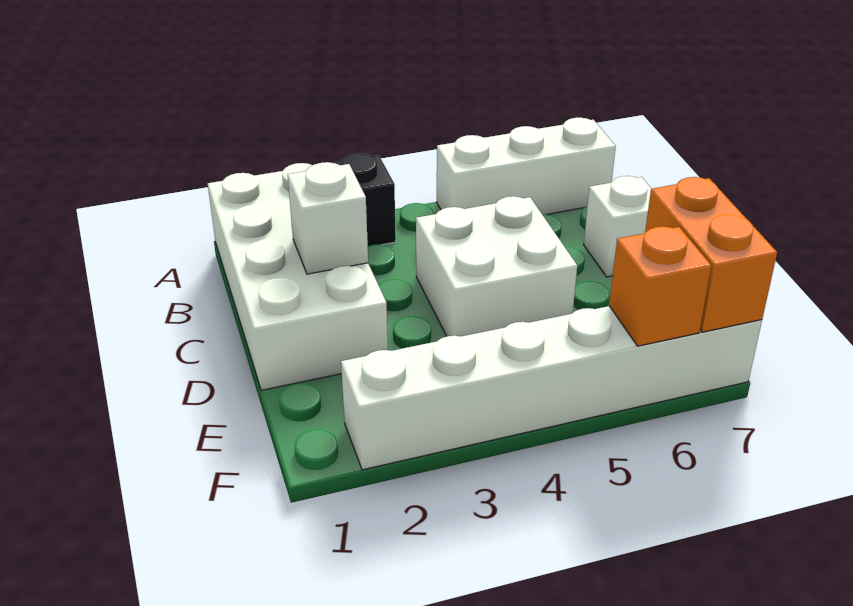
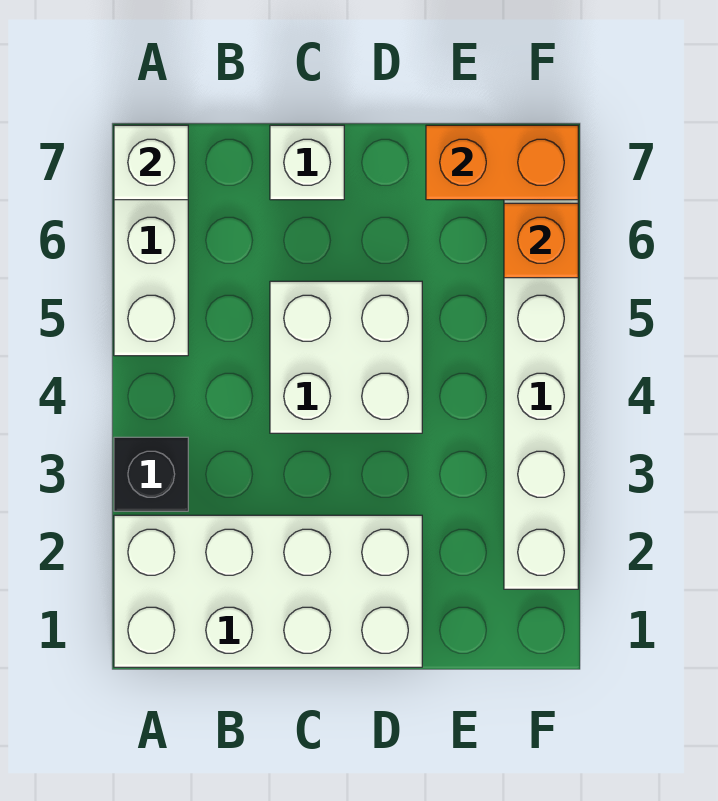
white brick C2 level 2 -> white brick A7 level 2

